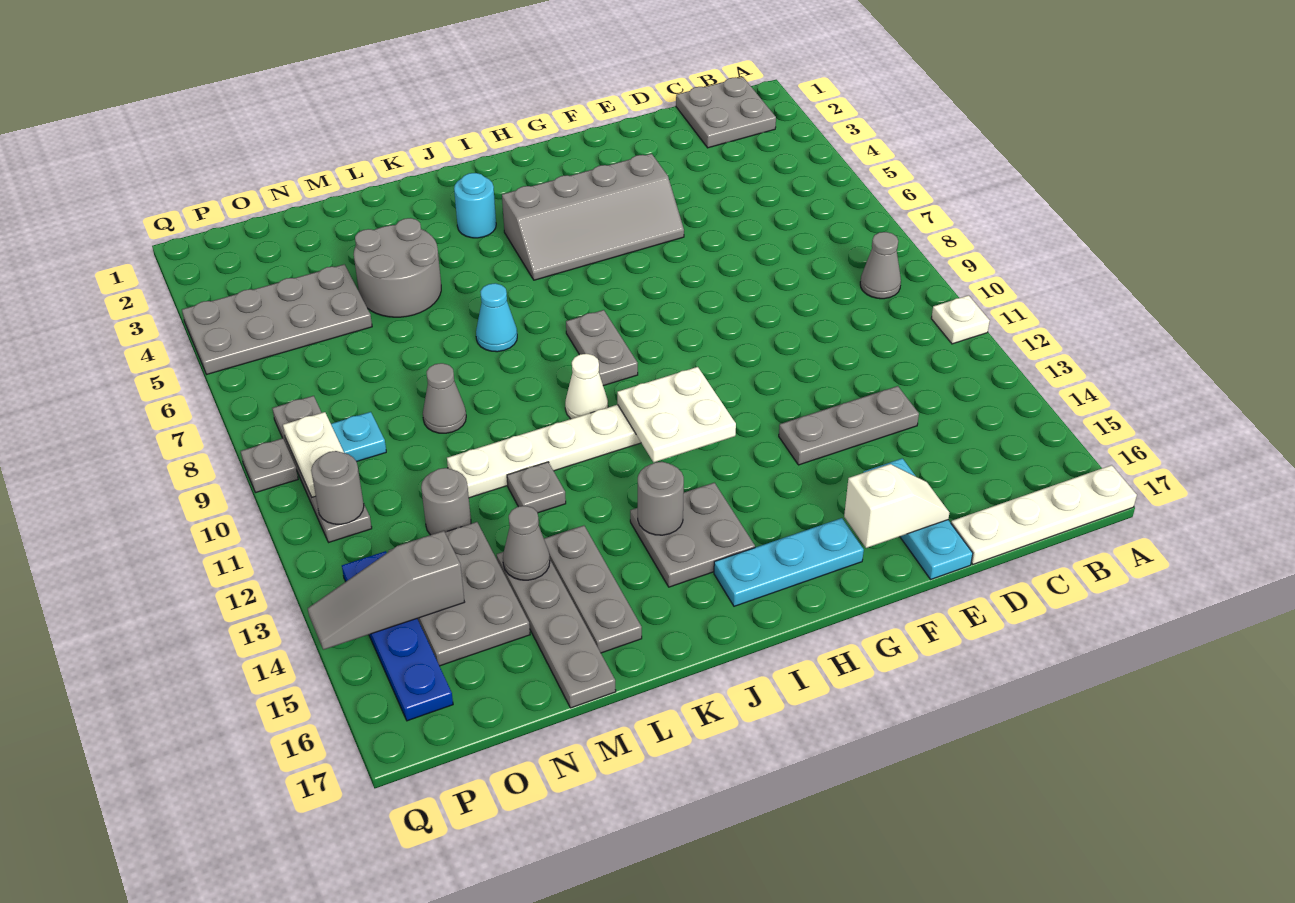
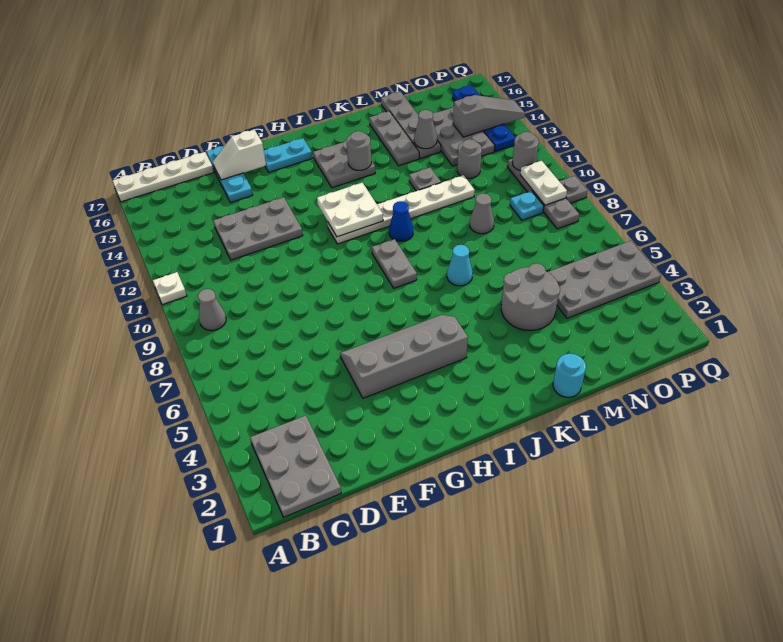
grey plate B1:C2 level 1 -> grey plate B1:C3 level 1
grey plate D13:F13 level 1 -> grey plate D12:F13 level 1
cyan plate G16:I16 level 1 -> cyan plate G16:H16 level 1
cyan round brick J3 level 1 -> cyan round brick L1 level 1
white cone J10 level 1 -> blue cone J10 level 1

